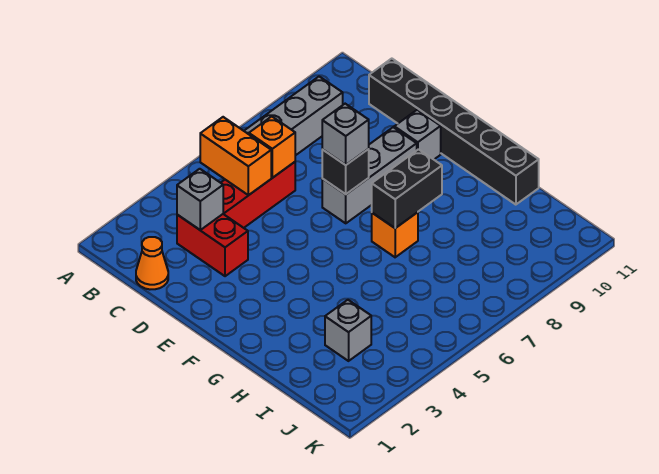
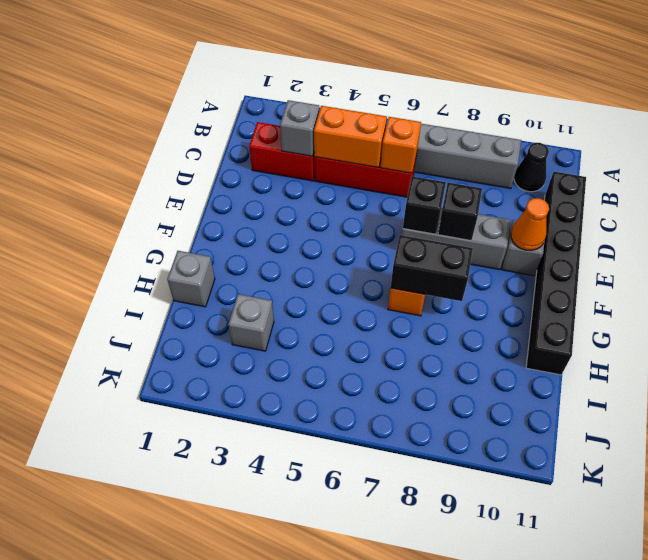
orange brick B5:C5 level 2 -> orange brick C4:C5 level 2
none -> black cone B10 level 1
orange cone C1 level 1 -> orange cone E10 level 2
red brick C3:D3 level 1 -> red brick C2:C3 level 1
grey brick E7 level 3 -> grey brick H1 level 1
none -> black brick E8 level 2

